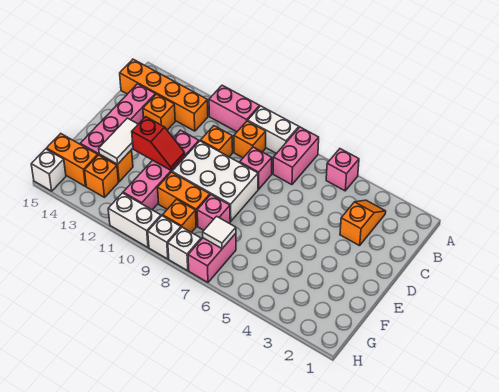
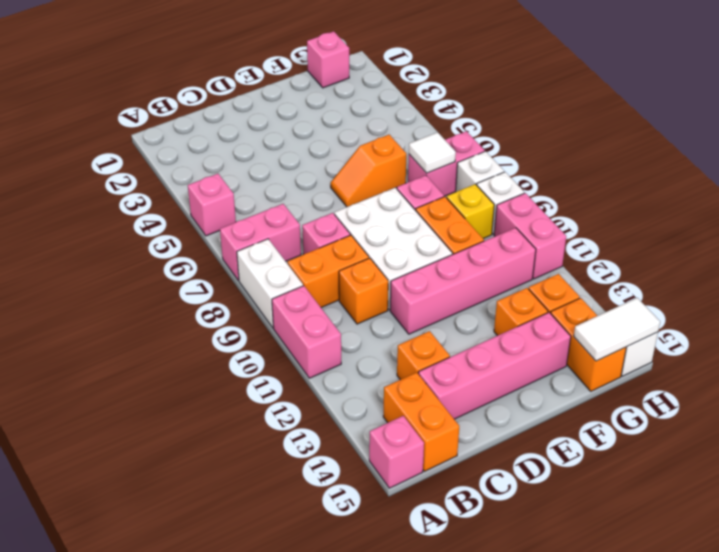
none -> pink brick A15 level 1
orange slope B3:C3 level 1 top C -> orange slope E6:F6 level 1 top F
orange brick B9 level 1 -> orange brick B9:C9 level 1
orange brick B12:B15 level 1 -> orange brick B14:B15 level 1
red slope E11:E12 level 2 top 12 -> none
white tile E13:F13 level 2 -> white tile G15:H15 level 2
none -> pink brick G1 level 1
orange brick G9 level 1 -> yellow brick G9 level 1
white brick H10:H11 level 1 -> pink brick H10:H11 level 1

